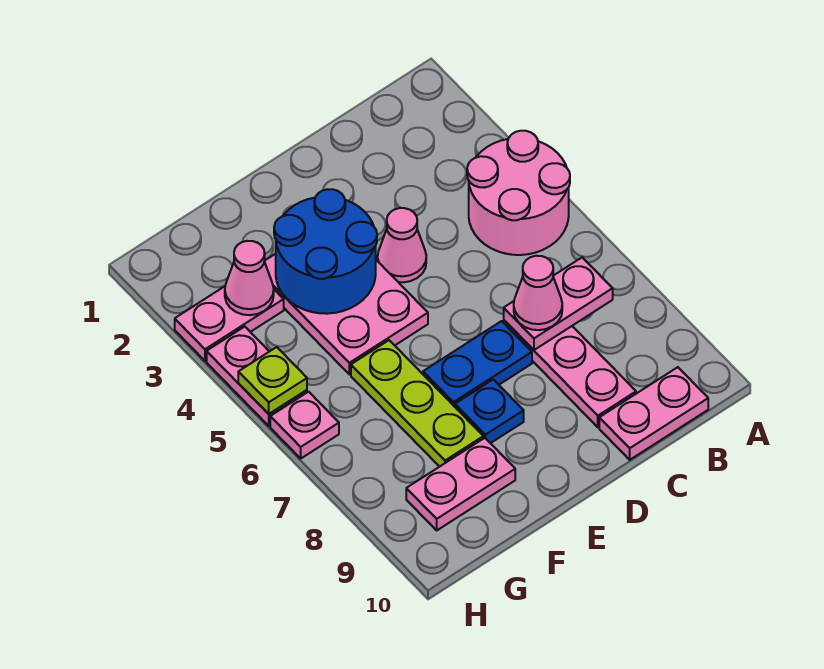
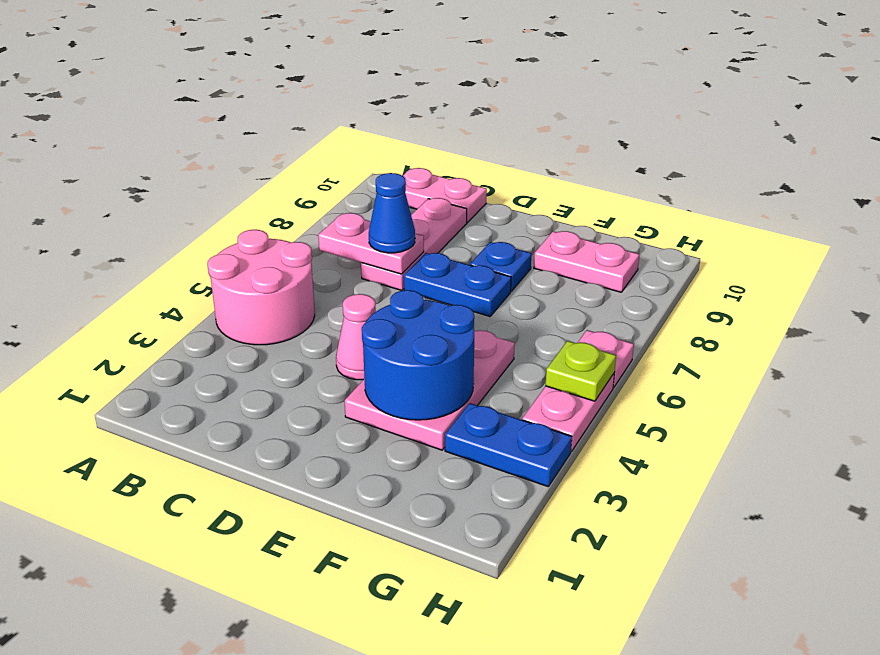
pink cone C7 level 3 -> blue cone C7 level 3
lime plate F6:F8 level 1 -> none
pink plate G3:H3 level 1 -> blue plate G3:H3 level 1
pink cone G3 level 2 -> none

